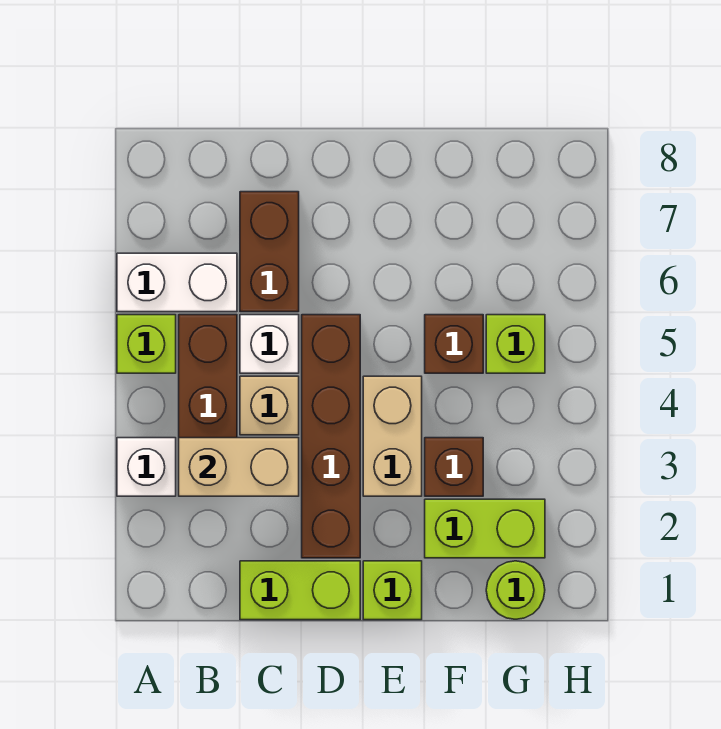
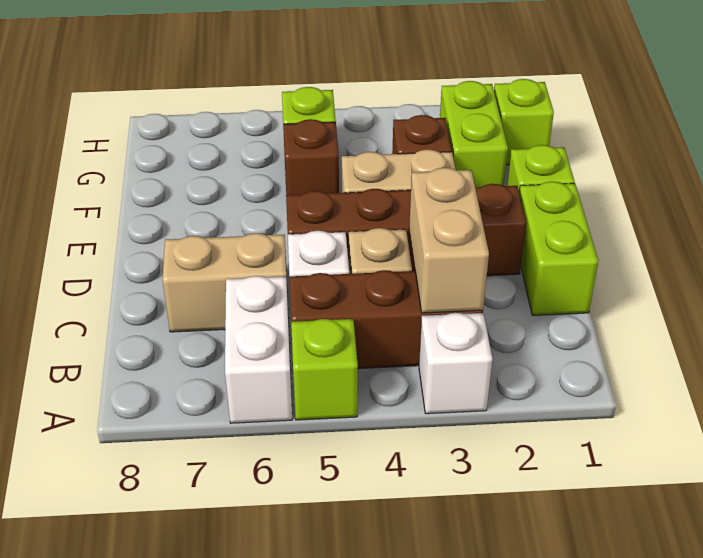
brown brick C6:C7 level 1 -> tan brick C6:C7 level 1
lime round brick G1 level 1 -> lime brick G1 level 1

